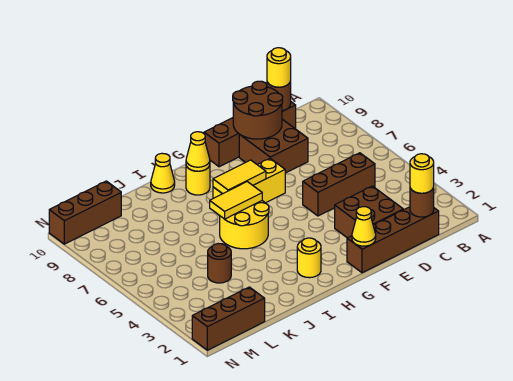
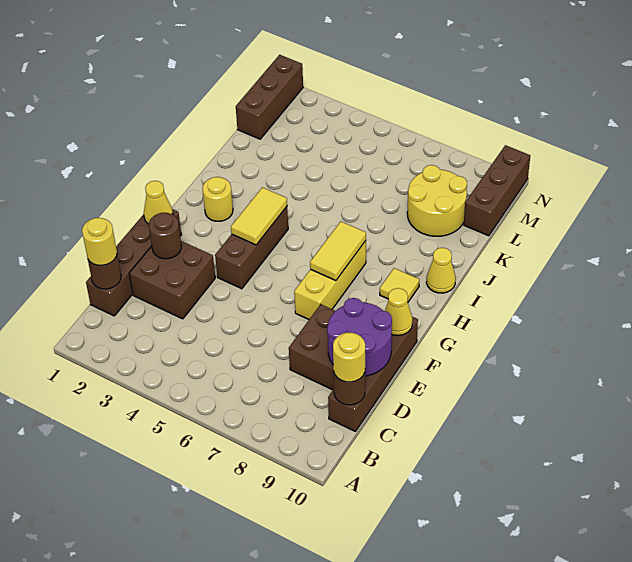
brown brick C5:E5 level 1 -> brown brick F4:H4 level 1
brown round brick D9:E10 level 2 -> purple round brick D9:E10 level 2
yellow round brick H5:I6 level 1 -> yellow round brick K8:L9 level 1
yellow tile H6:I6 level 2 -> yellow tile G4:H4 level 2
yellow round brick H9 level 1 -> yellow tile H9 level 1
yellow cone H9 level 2 -> yellow cone F10 level 2
brown round brick K4 level 1 -> brown round brick E2 level 2

